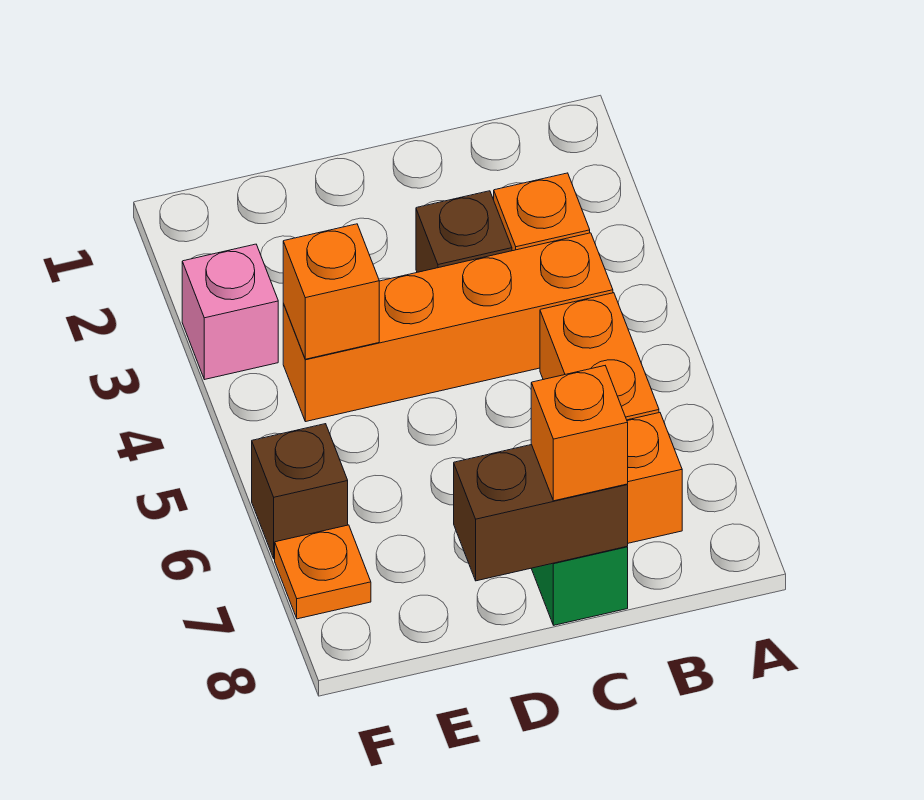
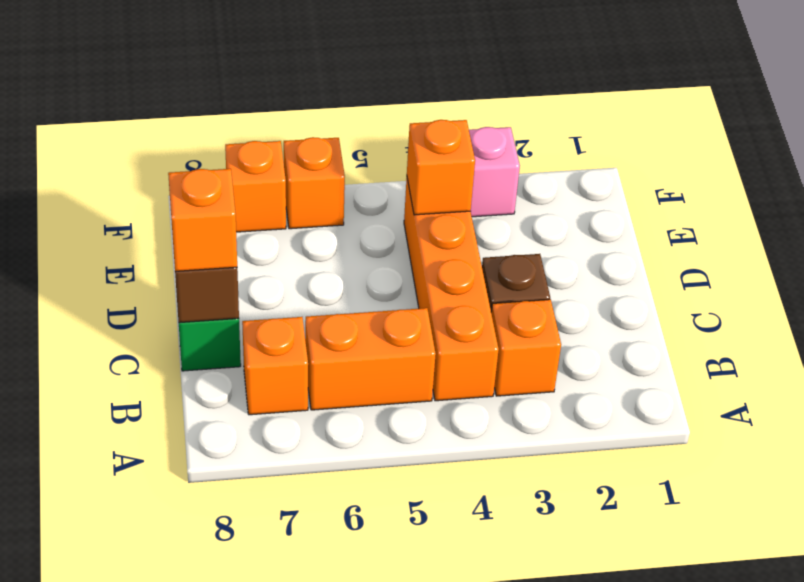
brown brick F6 level 1 -> orange brick F6 level 1
orange plate F7 level 1 -> orange brick F7 level 1

